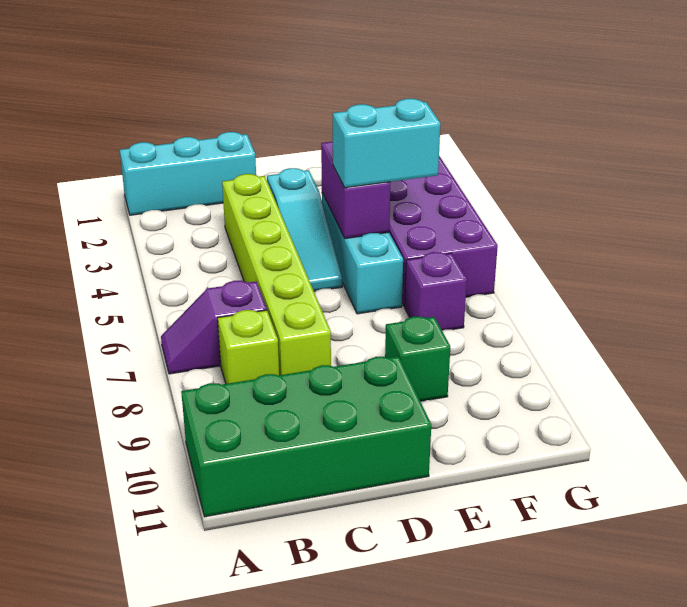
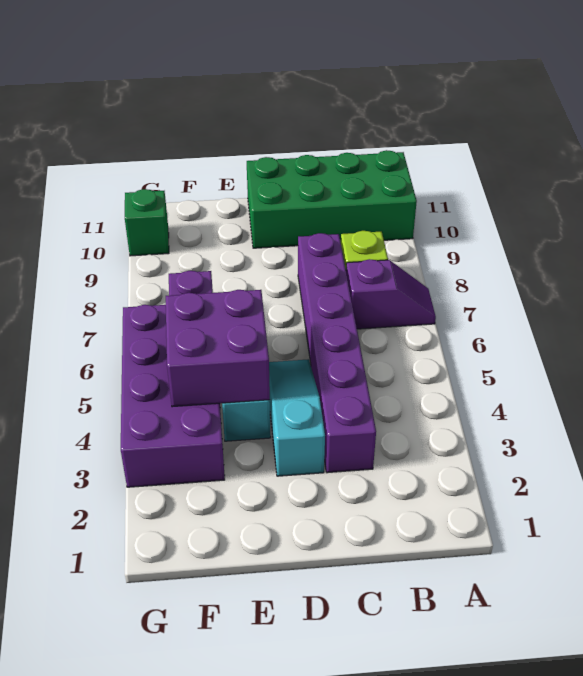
cyan brick A1:C1 level 1 -> none
lime brick C3:C8 level 1 -> purple brick C3:C8 level 1
purple brick E4:E5 level 2 -> purple brick E4:F5 level 2
cyan brick E5:F5 level 3 -> none
green brick E9 level 1 -> green brick G10 level 1

